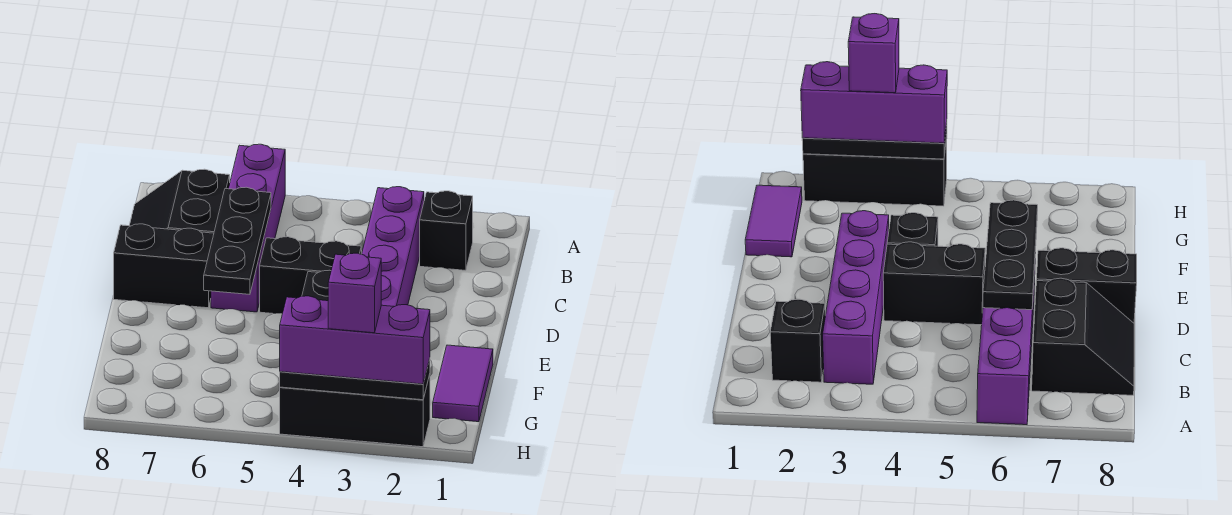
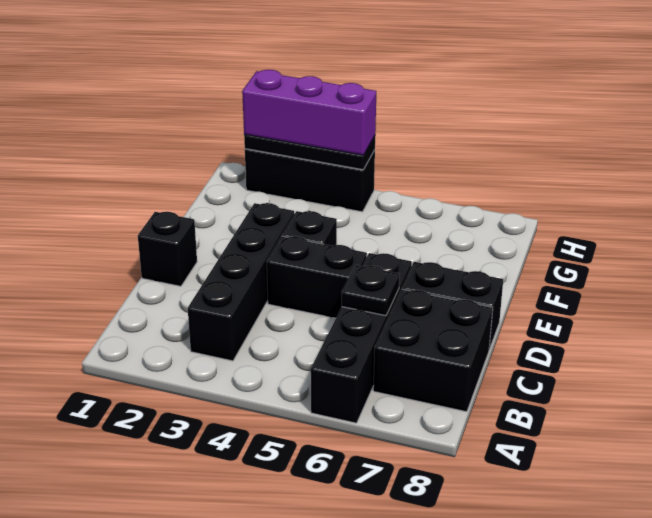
purple brick A6:D6 level 1 -> black brick A6:D6 level 1
black brick B2 level 1 -> black brick D1 level 1
purple brick B3:E3 level 1 -> black brick B3:E3 level 1
black slope B7:C8 level 1 top 7 -> black brick B7:C8 level 1
black plate C6:E6 level 2 -> black plate C6 level 2
purple tile F1:G1 level 1 -> none
purple brick H3 level 4 -> none

